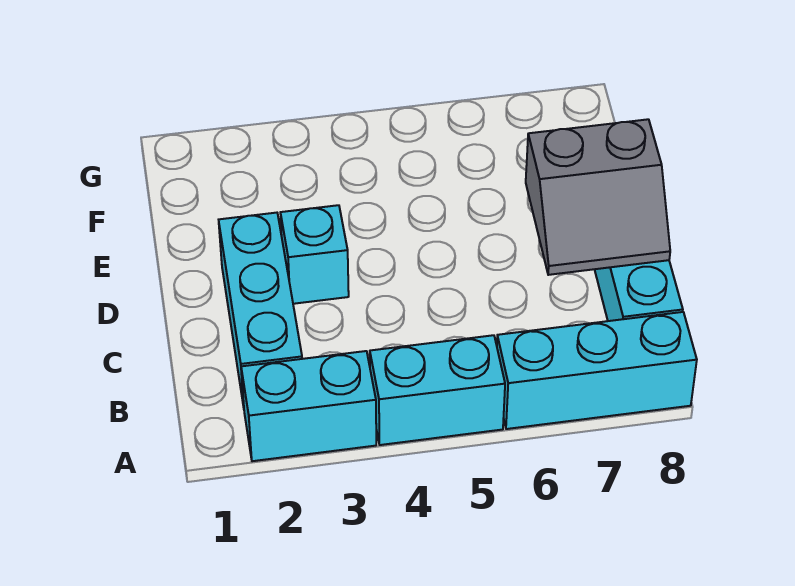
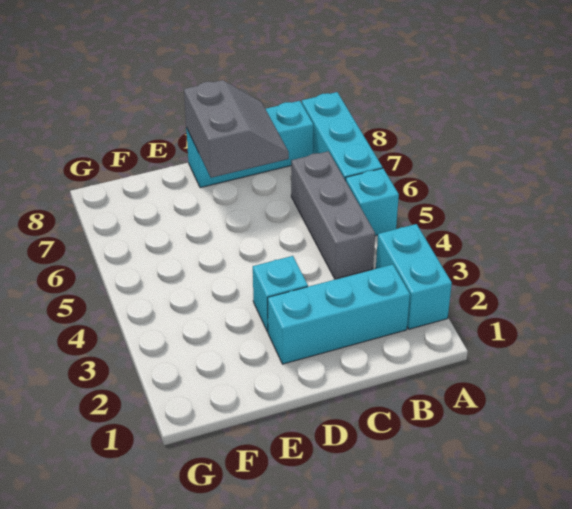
cyan brick A4:A5 level 1 -> cyan brick A5 level 1
none -> grey brick B4:B6 level 1

